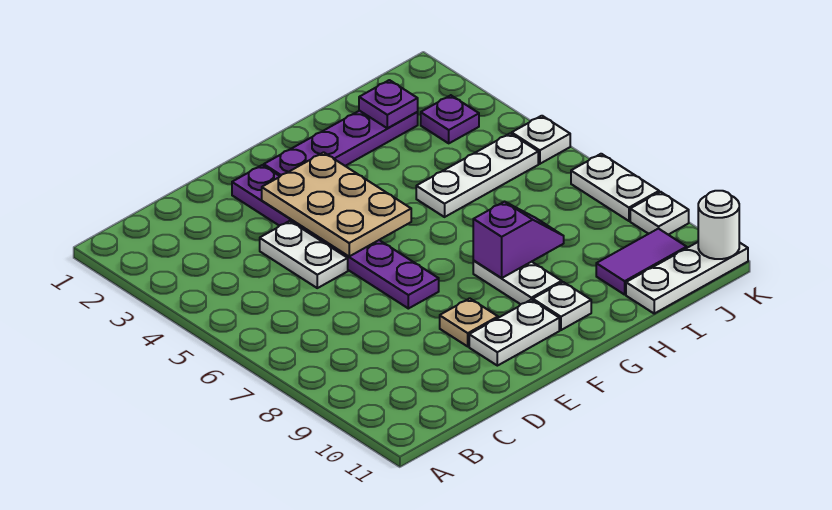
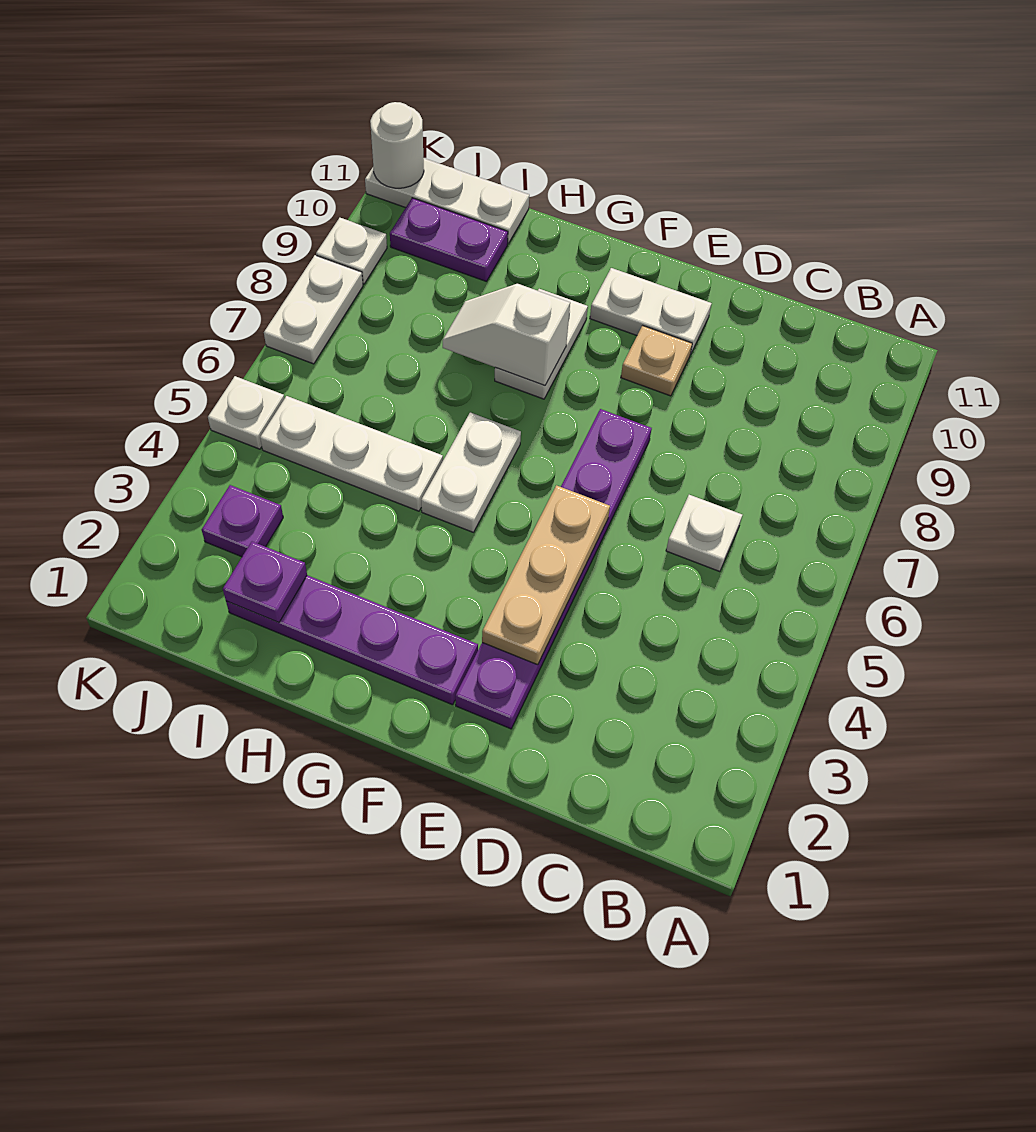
white plate D4:D5 level 1 -> white plate G5:G6 level 1
tan plate E3:F5 level 2 -> tan plate E3:E5 level 2
purple slope G8:H8 level 2 top G -> white slope G8:H8 level 2 top G
white plate G10 level 1 -> white plate C6 level 1
purple tile I10:J10 level 1 -> purple plate I10:J10 level 1

